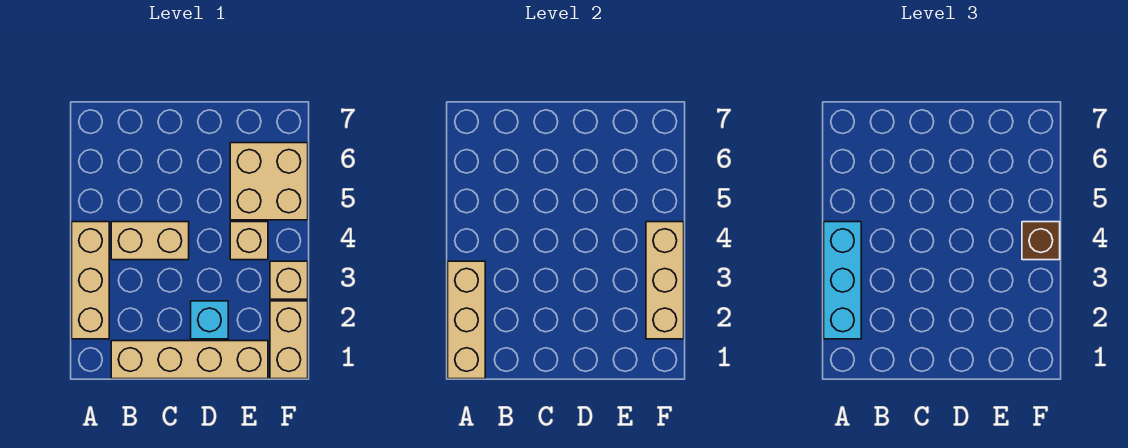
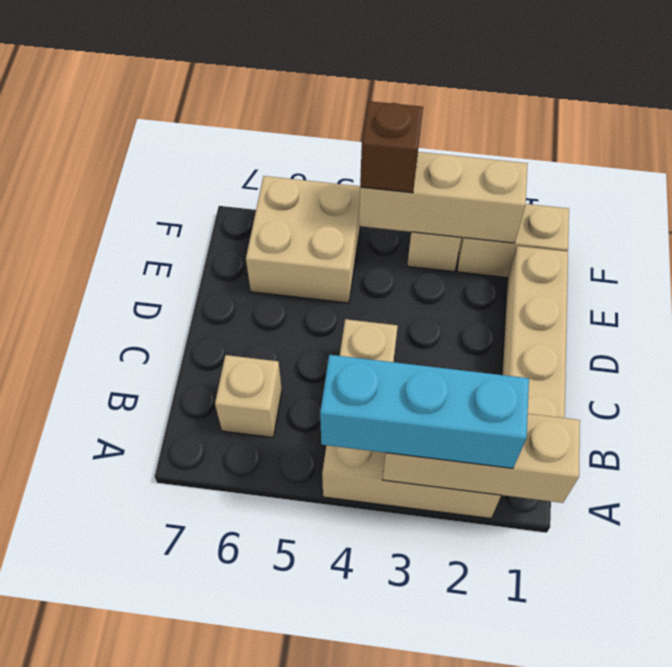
cyan brick D2 level 1 -> none
tan brick E4 level 1 -> tan brick B6 level 1

